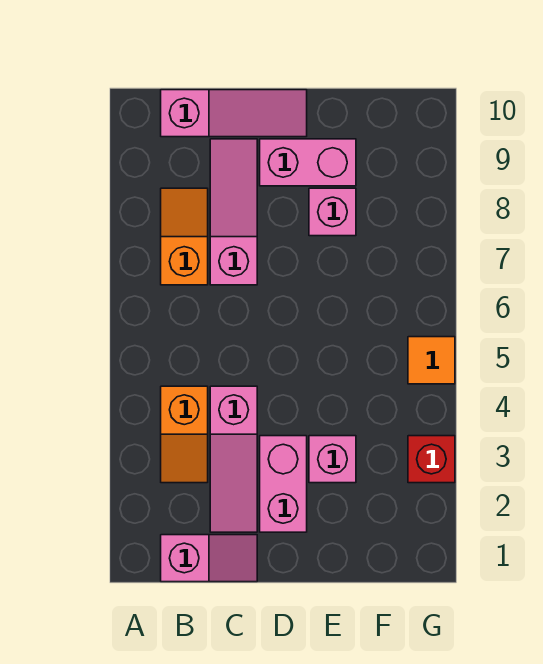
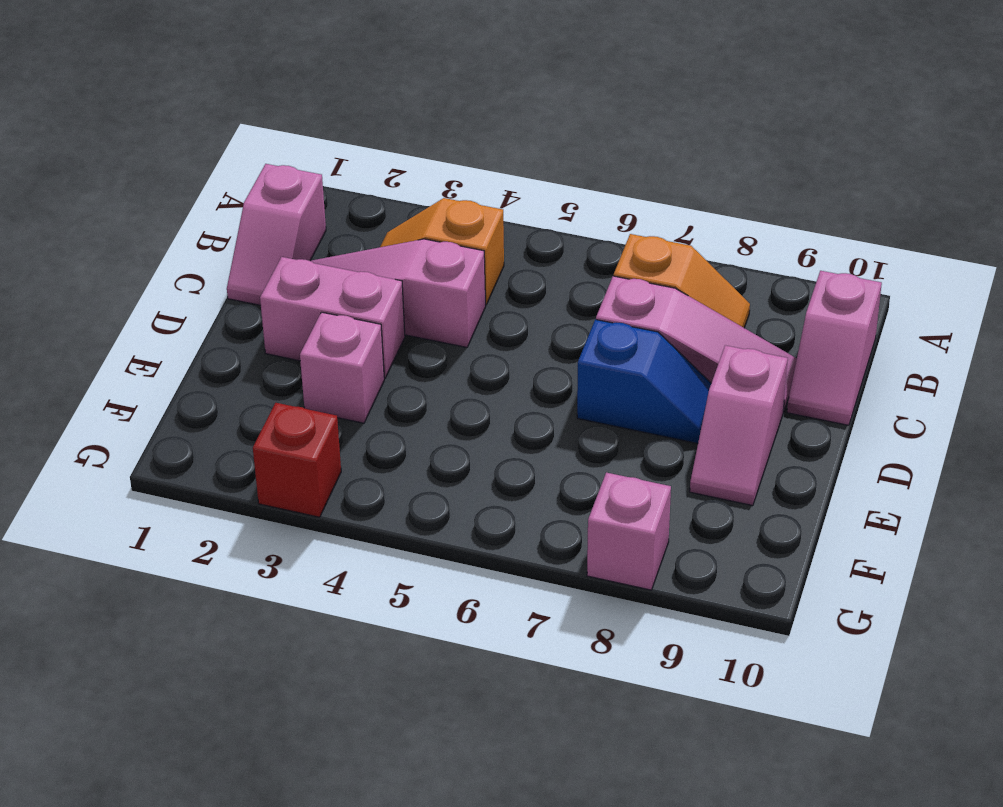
pink slope B10:D10 level 1 top B -> pink slope B10:C10 level 1 top B
none -> blue slope D7:D8 level 1 top 7
pink brick D9:E9 level 1 -> pink slope D9:E9 level 1 top D
pink brick E8 level 1 -> pink brick G8 level 1
orange tile G5 level 1 -> none

